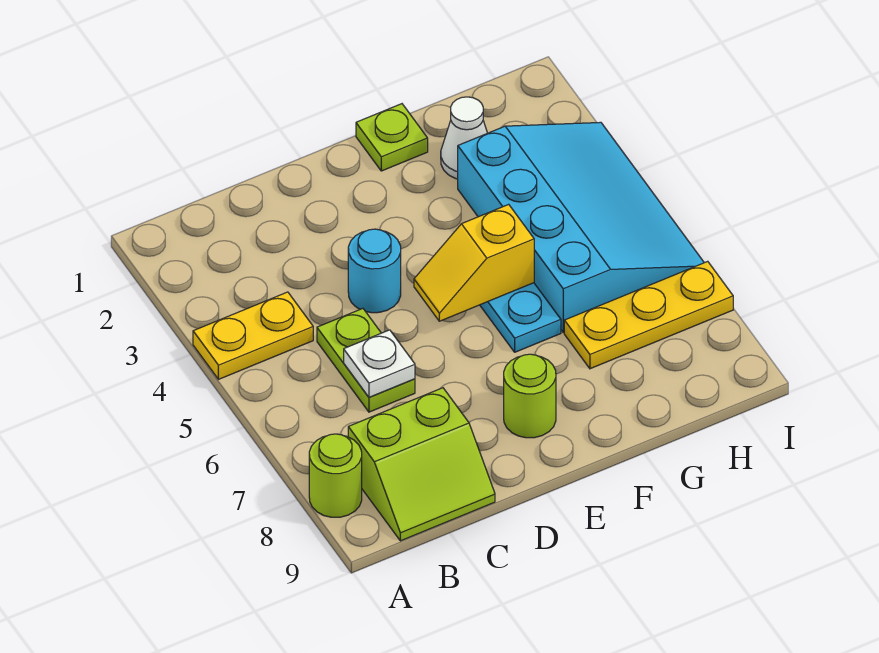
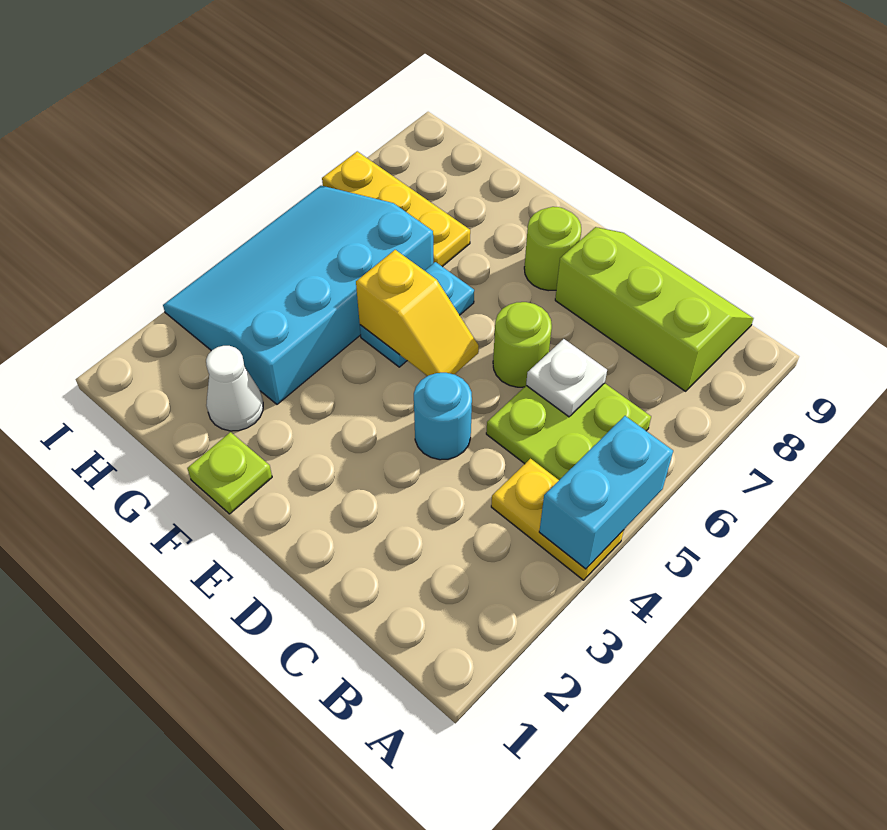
none -> cyan brick A4:A5 level 2
lime round brick A8 level 1 -> lime round brick D6 level 1
lime slope B8:C9 level 1 top 8 -> lime slope B8:D9 level 1 top 8
lime plate C5:C6 level 1 -> lime plate B5:C6 level 1

